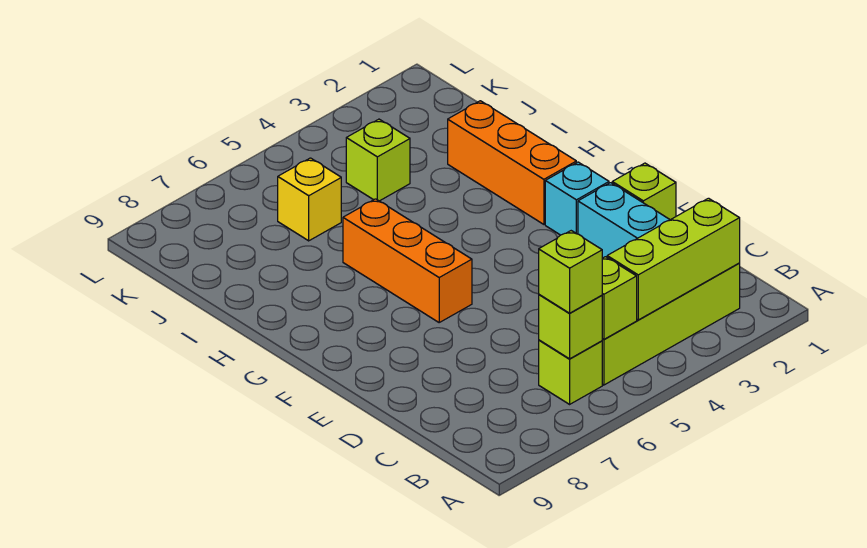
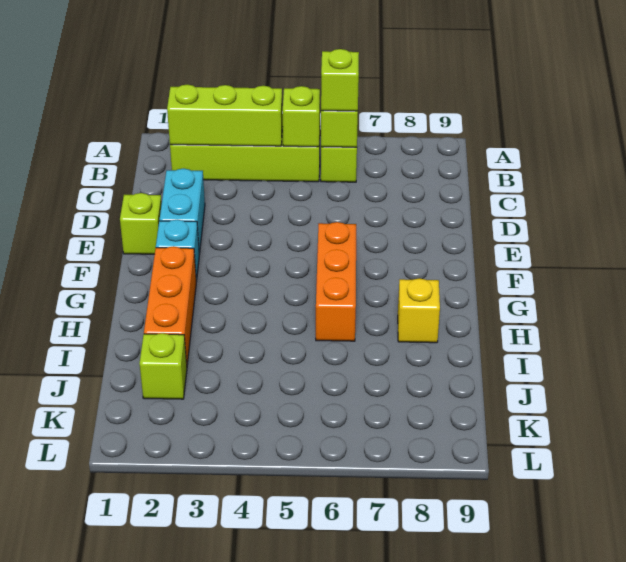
lime brick J4 level 1 -> lime brick J2 level 1
yellow brick J6 level 1 -> yellow brick H8 level 1

